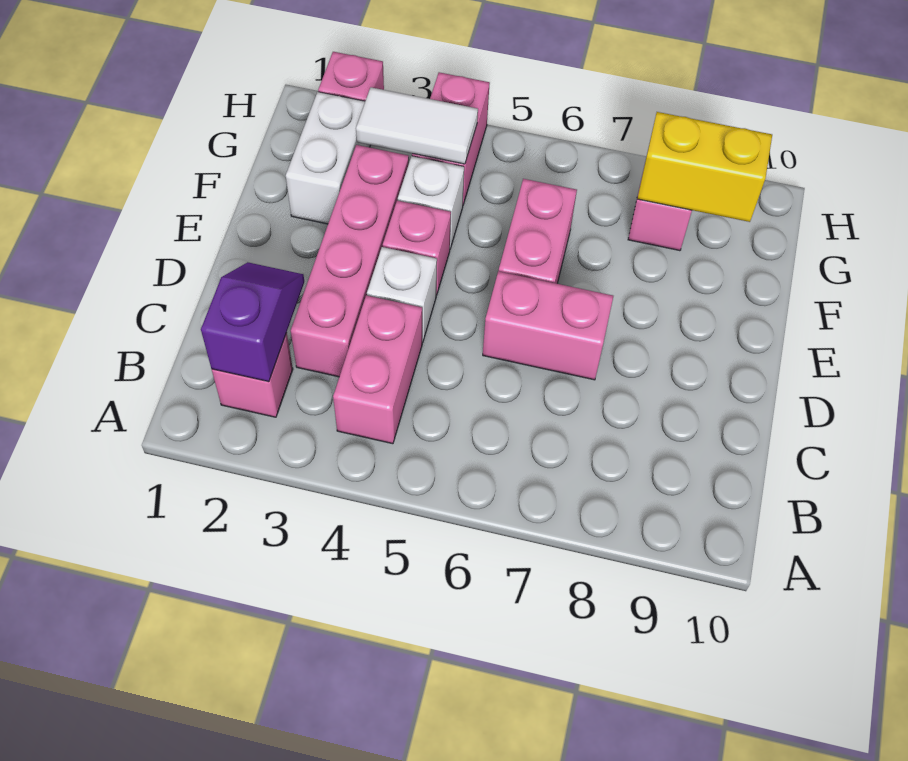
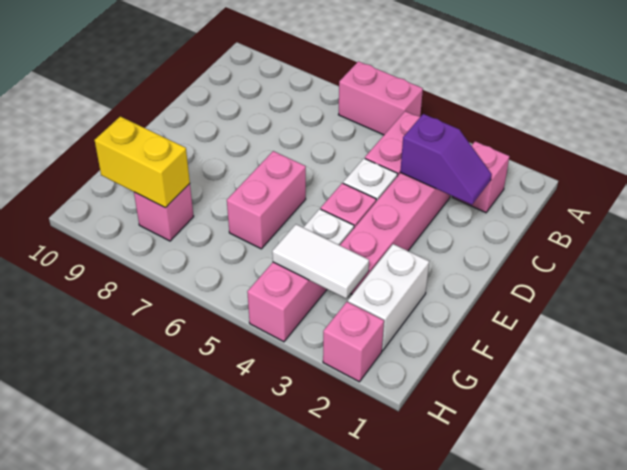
purple slope B2:C2 level 2 top B -> purple slope C2:C3 level 2 top 3
pink brick D6:D7 level 1 -> pink brick A5:A6 level 1

